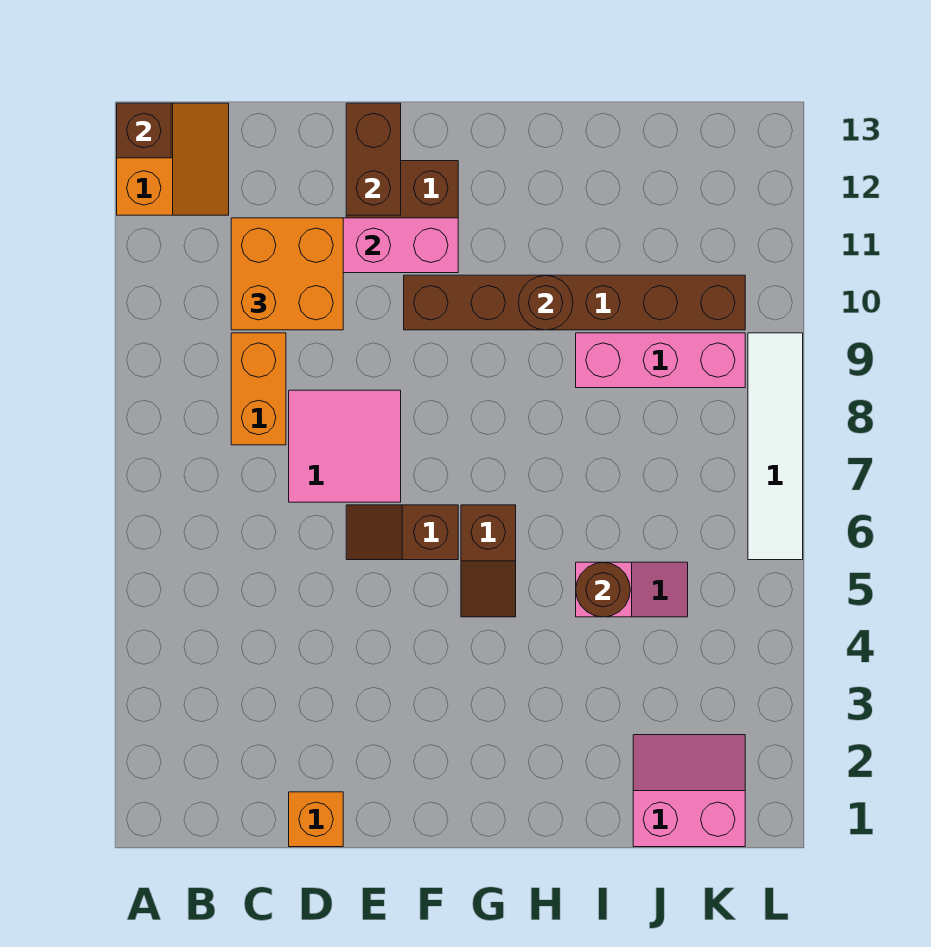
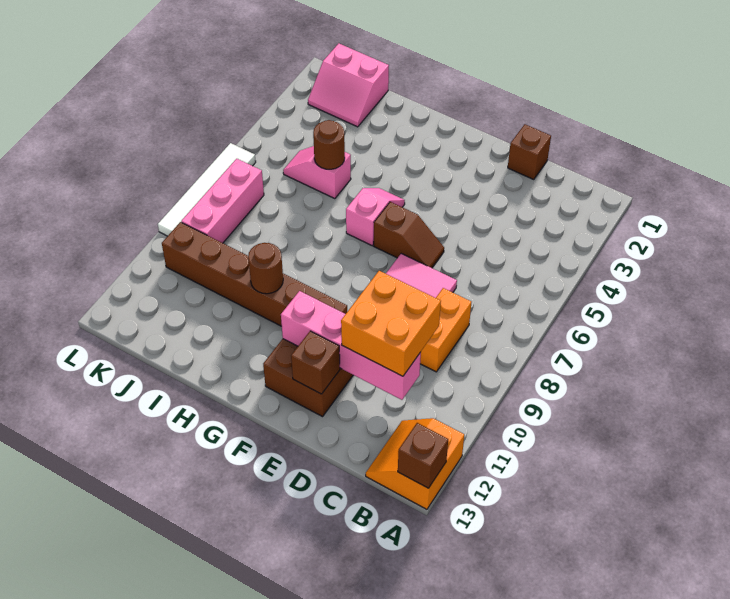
orange brick D1 level 1 -> brown brick D1 level 1
brown brick E12:E13 level 2 -> brown brick E12 level 2
brown slope G5:G6 level 1 top 6 -> pink slope G5:G6 level 1 top 6
pink brick I9:K9 level 1 -> pink brick K7:K9 level 1

